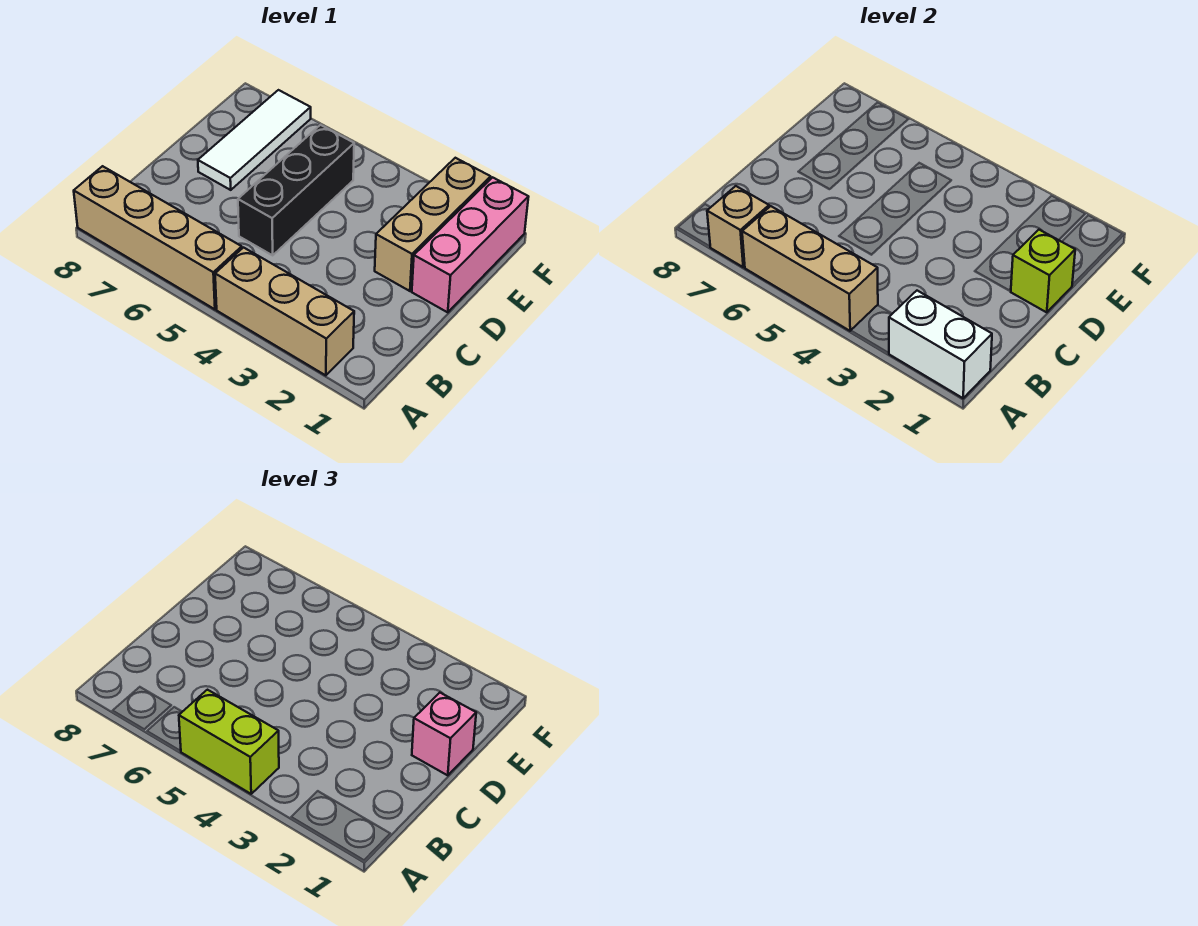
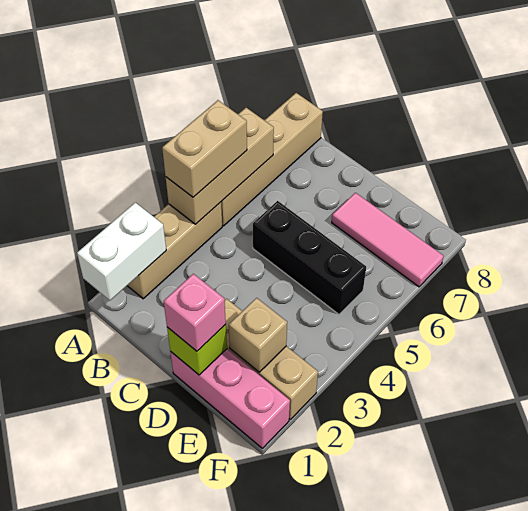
lime brick A4:A5 level 3 -> tan brick A4:A5 level 3
tan brick A7 level 2 -> tan brick E2 level 2
white tile D7:F7 level 1 -> pink tile D7:F7 level 1

